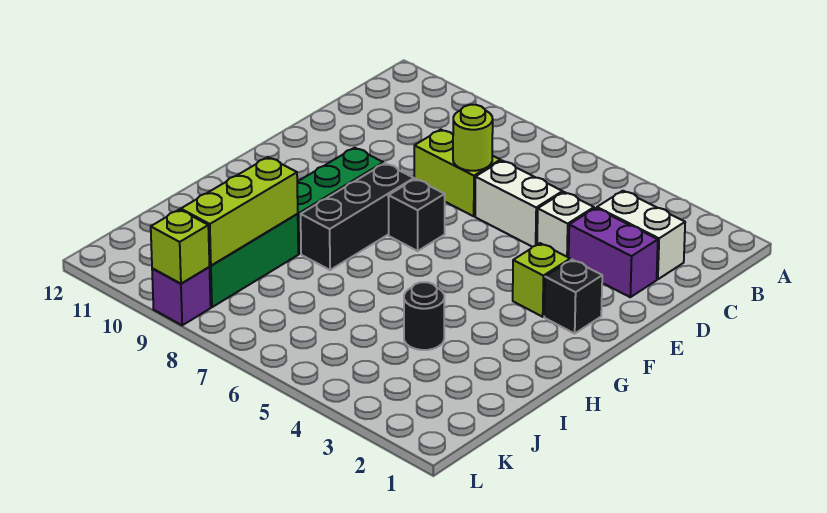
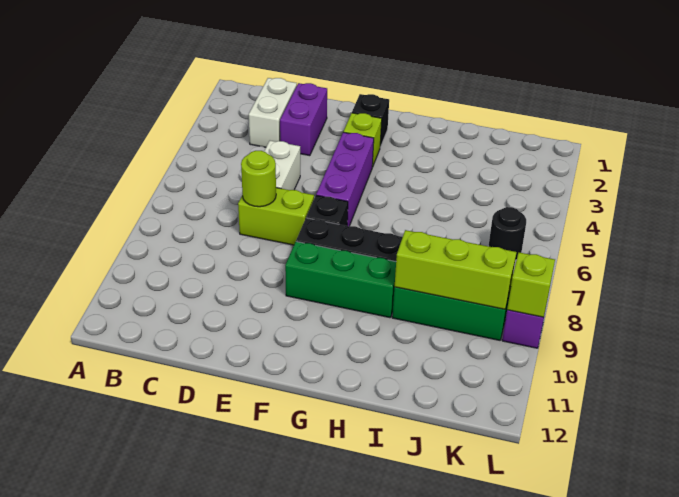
white brick D4 level 1 -> none
lime brick D7:D8 level 1 -> lime brick D7:E7 level 1
none -> purple brick F4:F6 level 1
black round brick I4 level 1 -> black round brick K6 level 1

